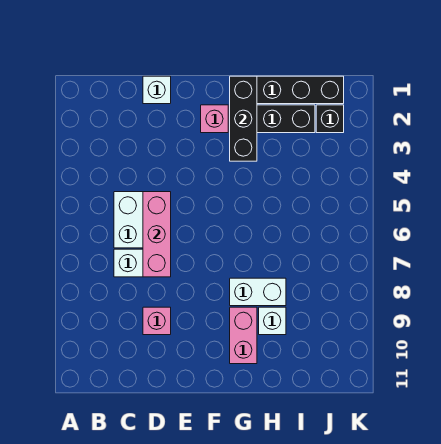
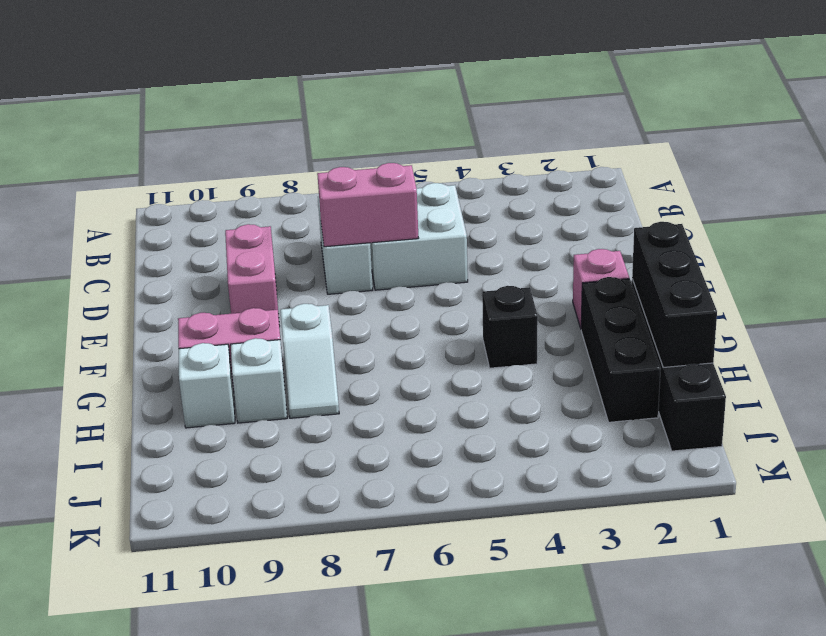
white brick D1 level 1 -> white brick H10 level 1
pink brick D5:D7 level 2 -> pink brick D6:D7 level 2
pink brick D9 level 1 -> pink brick D9:E9 level 1
black brick G1:G3 level 2 -> black brick G1:I1 level 2
white brick G8:H8 level 1 -> white slope G8:H8 level 1 top G
black brick J2 level 1 -> black brick G4 level 1

